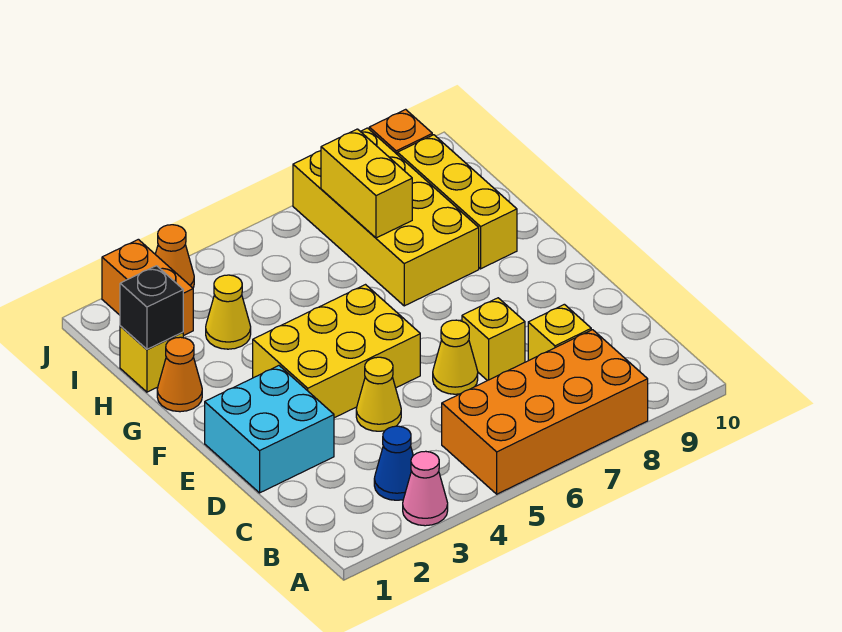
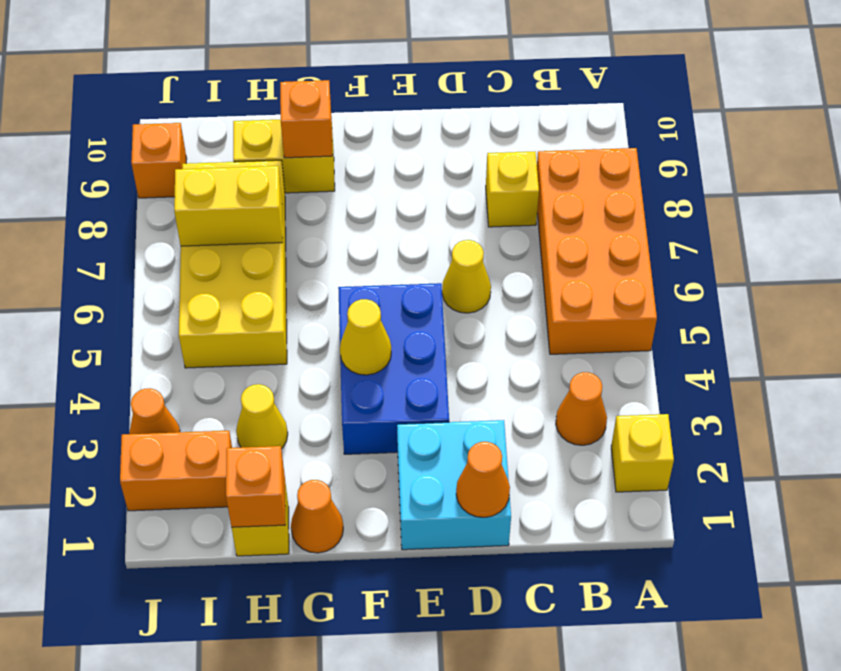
pink cone A3 level 1 -> none
blue cone B3 level 1 -> orange cone B3 level 1
none -> orange cone D1 level 2
yellow cone D4 level 1 -> yellow cone F4 level 2
yellow brick D7 level 1 -> yellow brick A2 level 1
yellow brick E3:F5 level 1 -> blue brick E3:F5 level 1
yellow brick G7:J8 level 1 -> yellow brick H5:I8 level 1
yellow brick G9:I9 level 1 -> yellow brick G9:H9 level 1
none -> orange brick G9 level 2
black brick H1 level 2 -> orange brick H1 level 2

